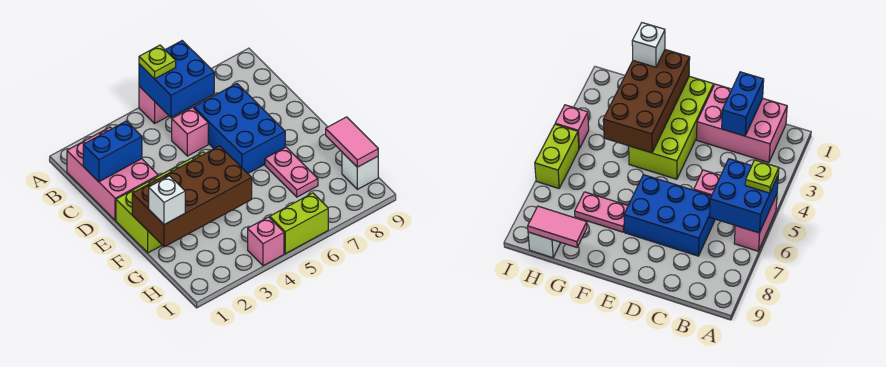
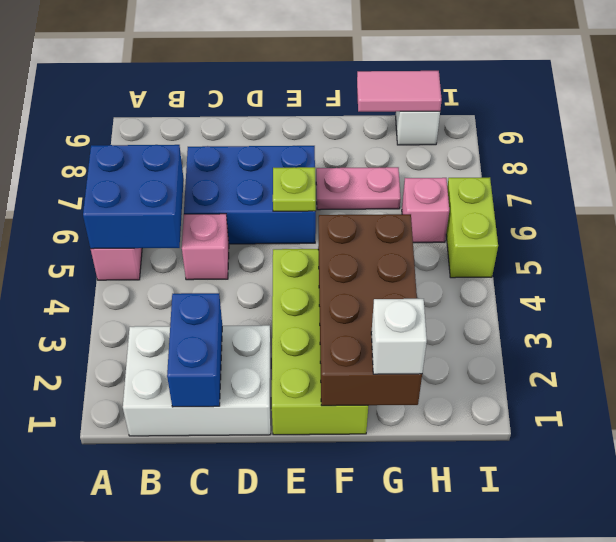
lime plate A5 level 3 -> lime plate E6 level 2
pink brick B1:D2 level 1 -> white brick B1:D2 level 1
pink brick I4 level 1 -> pink brick H6 level 1

